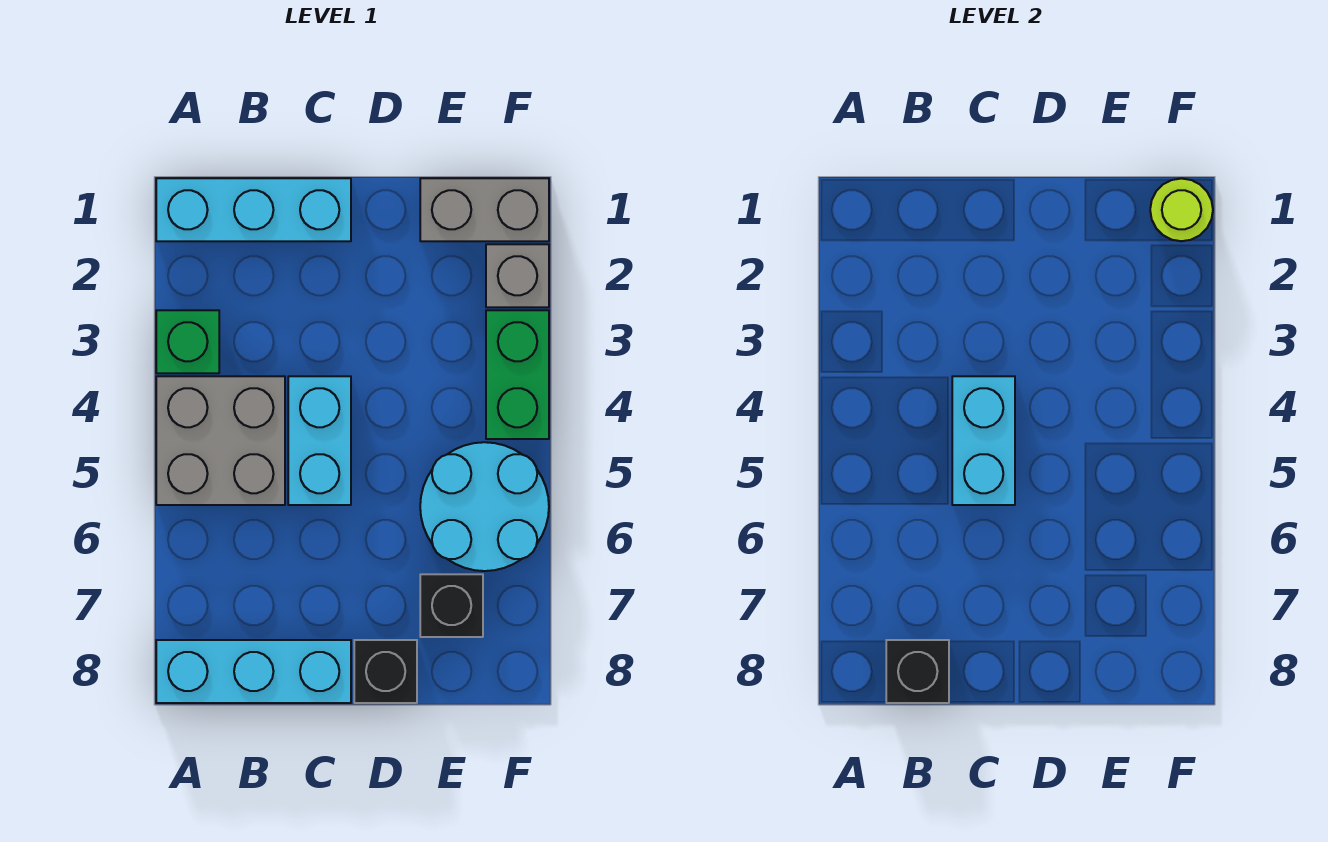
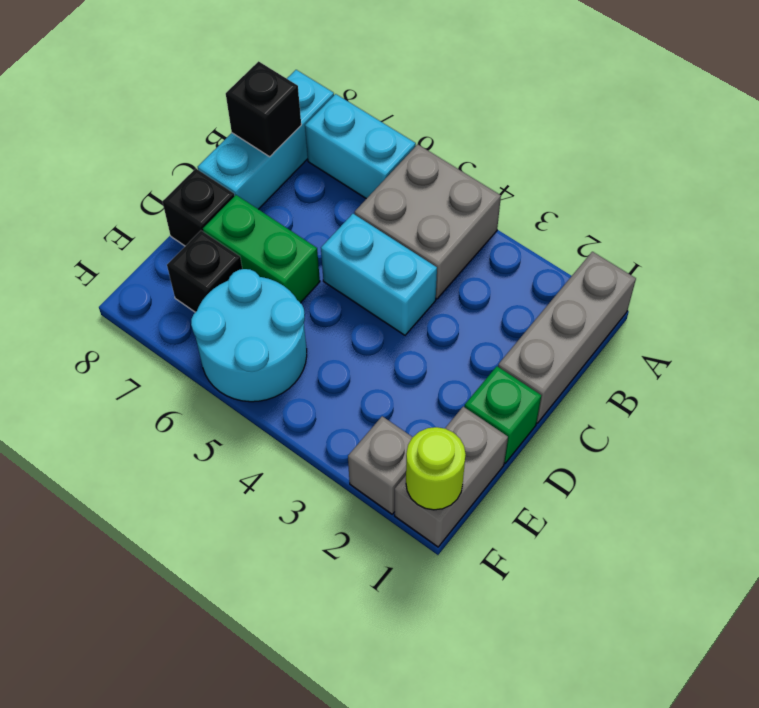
cyan brick A1:C1 level 1 -> grey brick A1:C1 level 1
green brick A3 level 1 -> green brick D1 level 1
cyan brick C4:C5 level 2 -> cyan brick A6:A7 level 1
green brick F3:F4 level 1 -> green brick D6:D7 level 1

